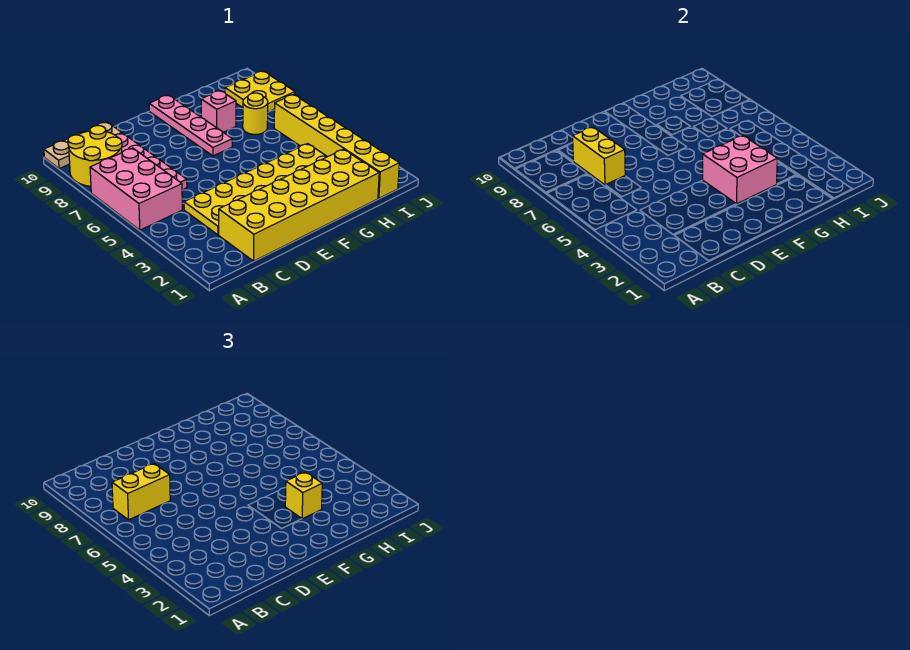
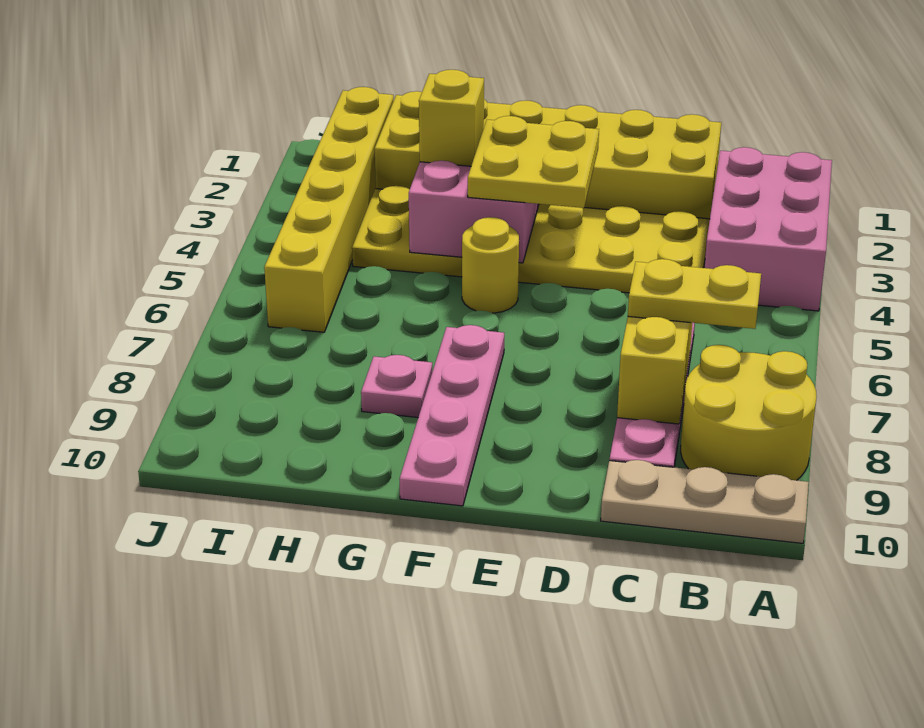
pink brick A5:B7 level 1 -> pink brick A2:B4 level 1
yellow brick B7:C7 level 3 -> yellow plate B7:C7 level 3
pink brick G8 level 1 -> pink plate G8 level 1
yellow round brick H7 level 1 -> yellow round brick F5 level 1
yellow plate I8:J9 level 1 -> yellow plate E3:F4 level 3

